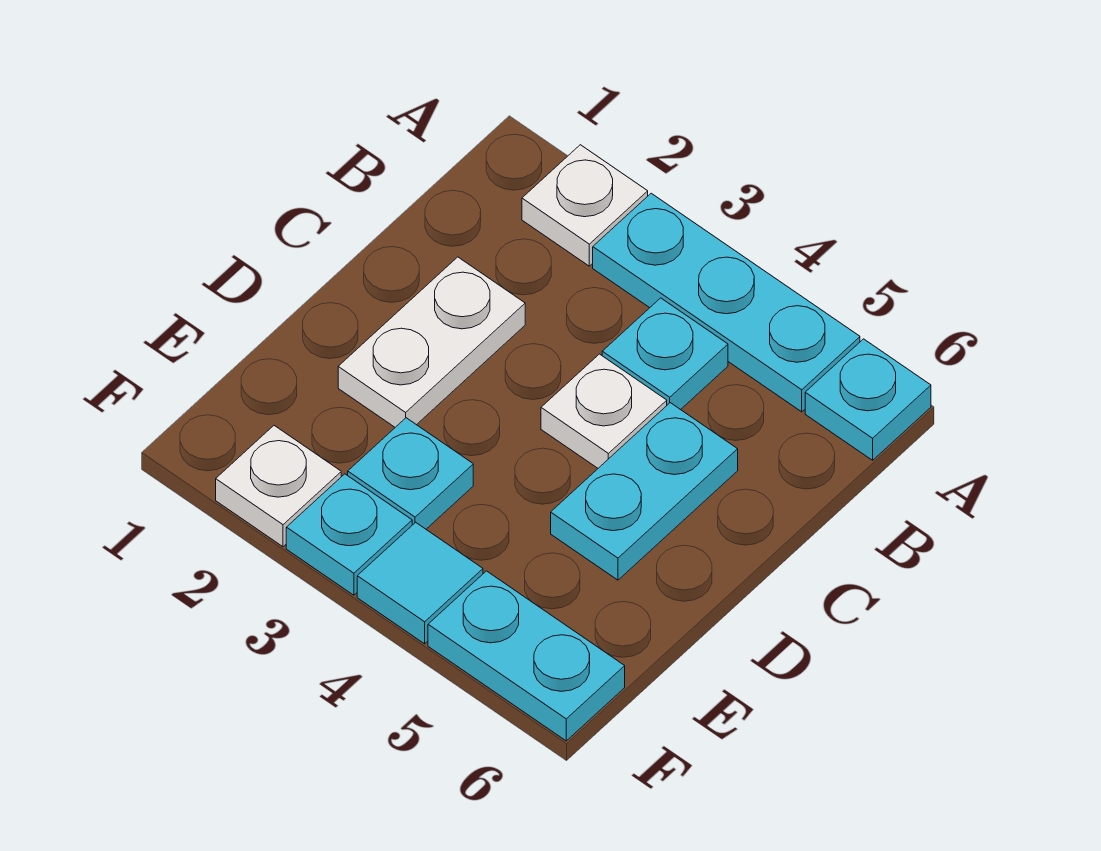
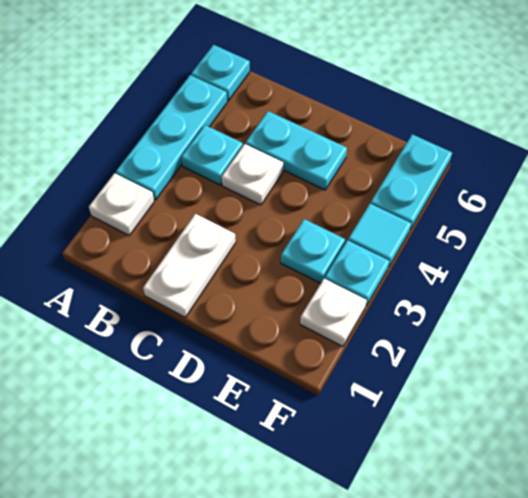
white plate C2:D2 level 1 -> white plate C1:C2 level 1

